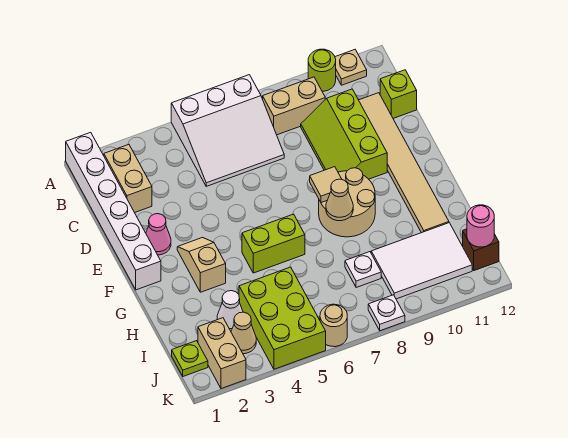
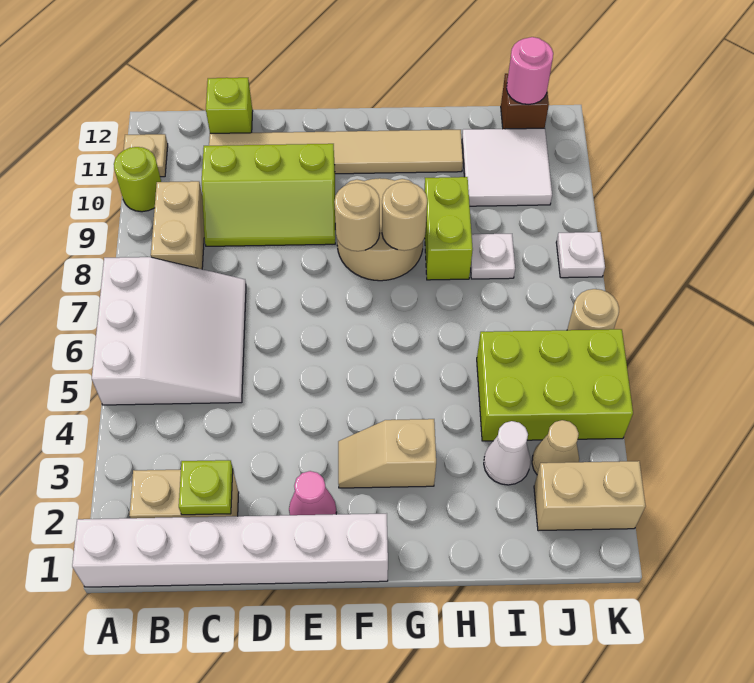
tan tile F8 level 2 -> tan round brick F8 level 2
lime brick G5:G6 level 1 -> lime brick H8:H9 level 1
tan cone G8 level 2 -> tan round brick G8 level 2
white tile I9:J11 level 1 -> white tile I10:J11 level 1
lime plate J1 level 1 -> lime plate C2 level 2

